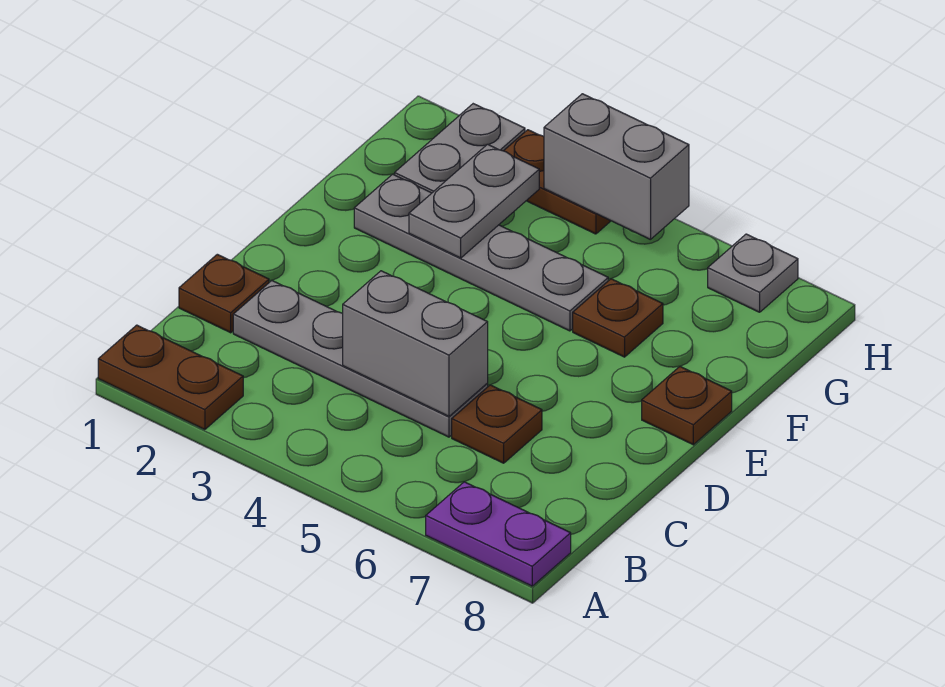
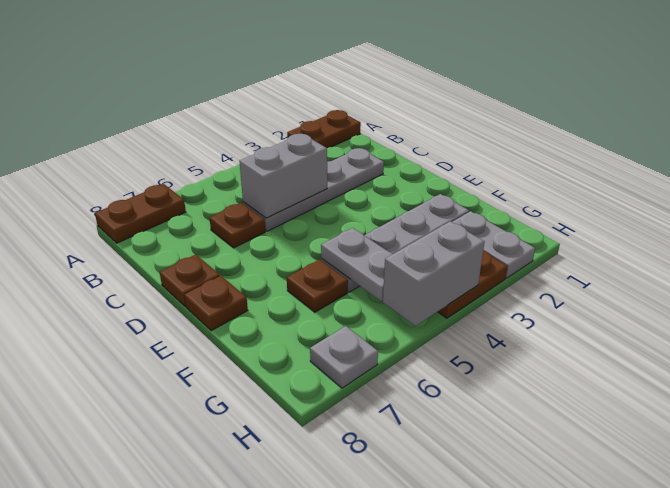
purple plate A7:A8 level 1 -> brown plate A7:A8 level 1
brown plate C1 level 1 -> brown plate D8 level 1
grey plate F3:G3 level 2 -> grey plate F5:G5 level 2

